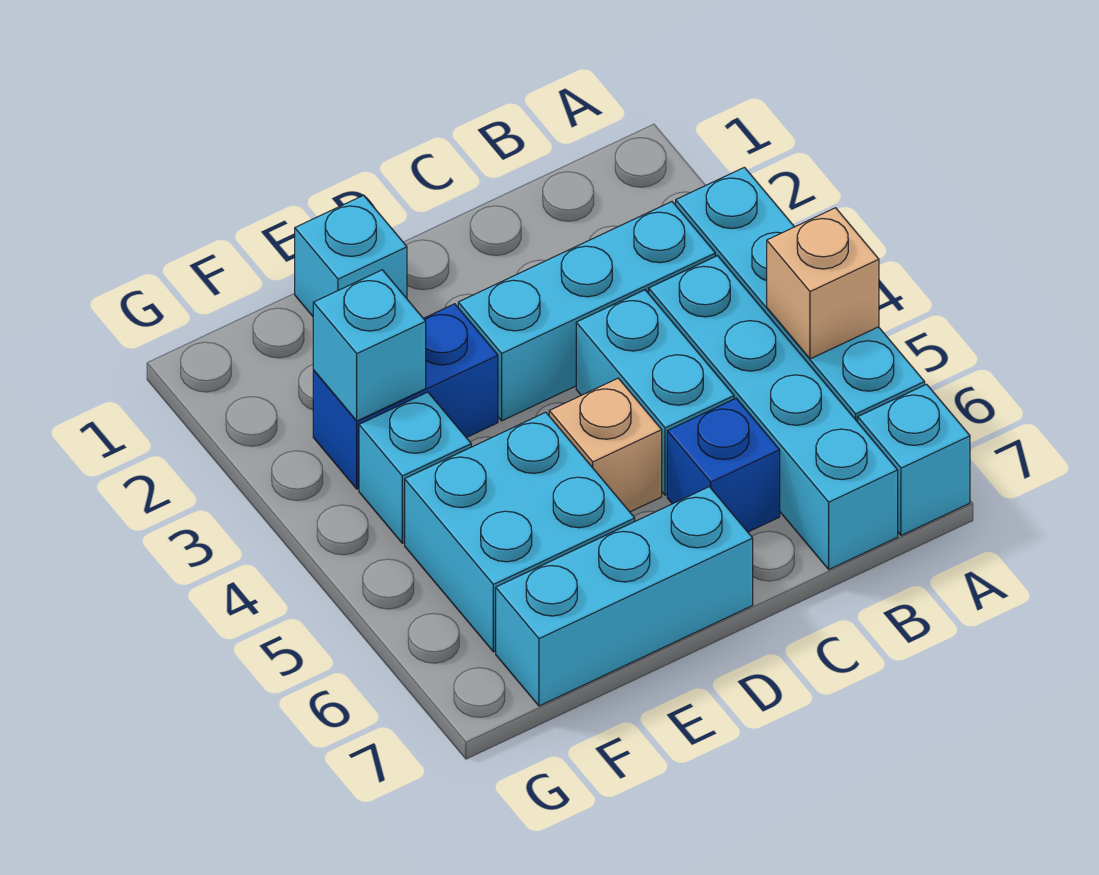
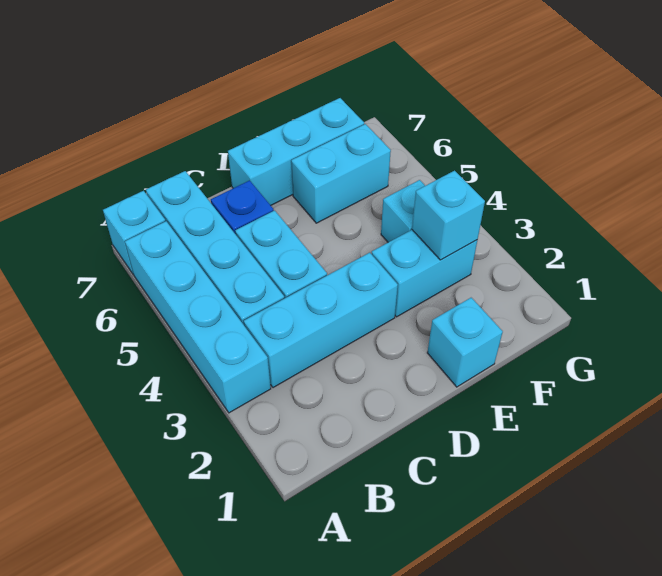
tan brick A5 level 2 -> none
tan brick D5 level 1 -> none
blue brick E3:F3 level 1 -> cyan brick E3:F3 level 1
cyan brick E5:F6 level 1 -> cyan brick E6:F6 level 1

